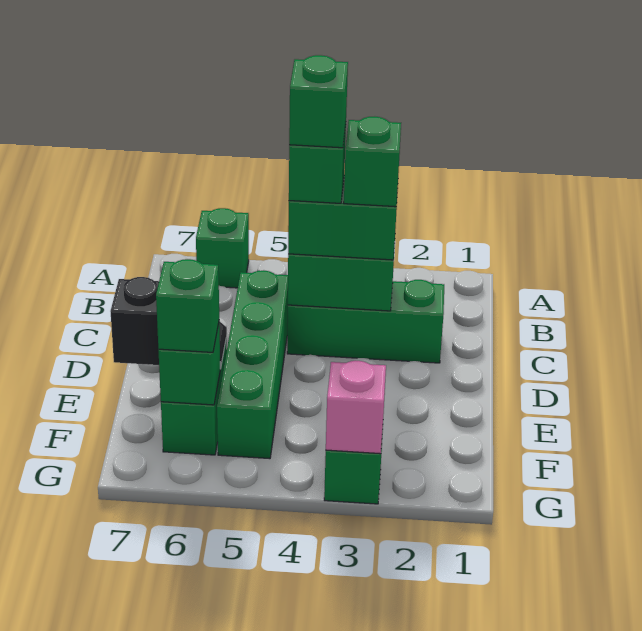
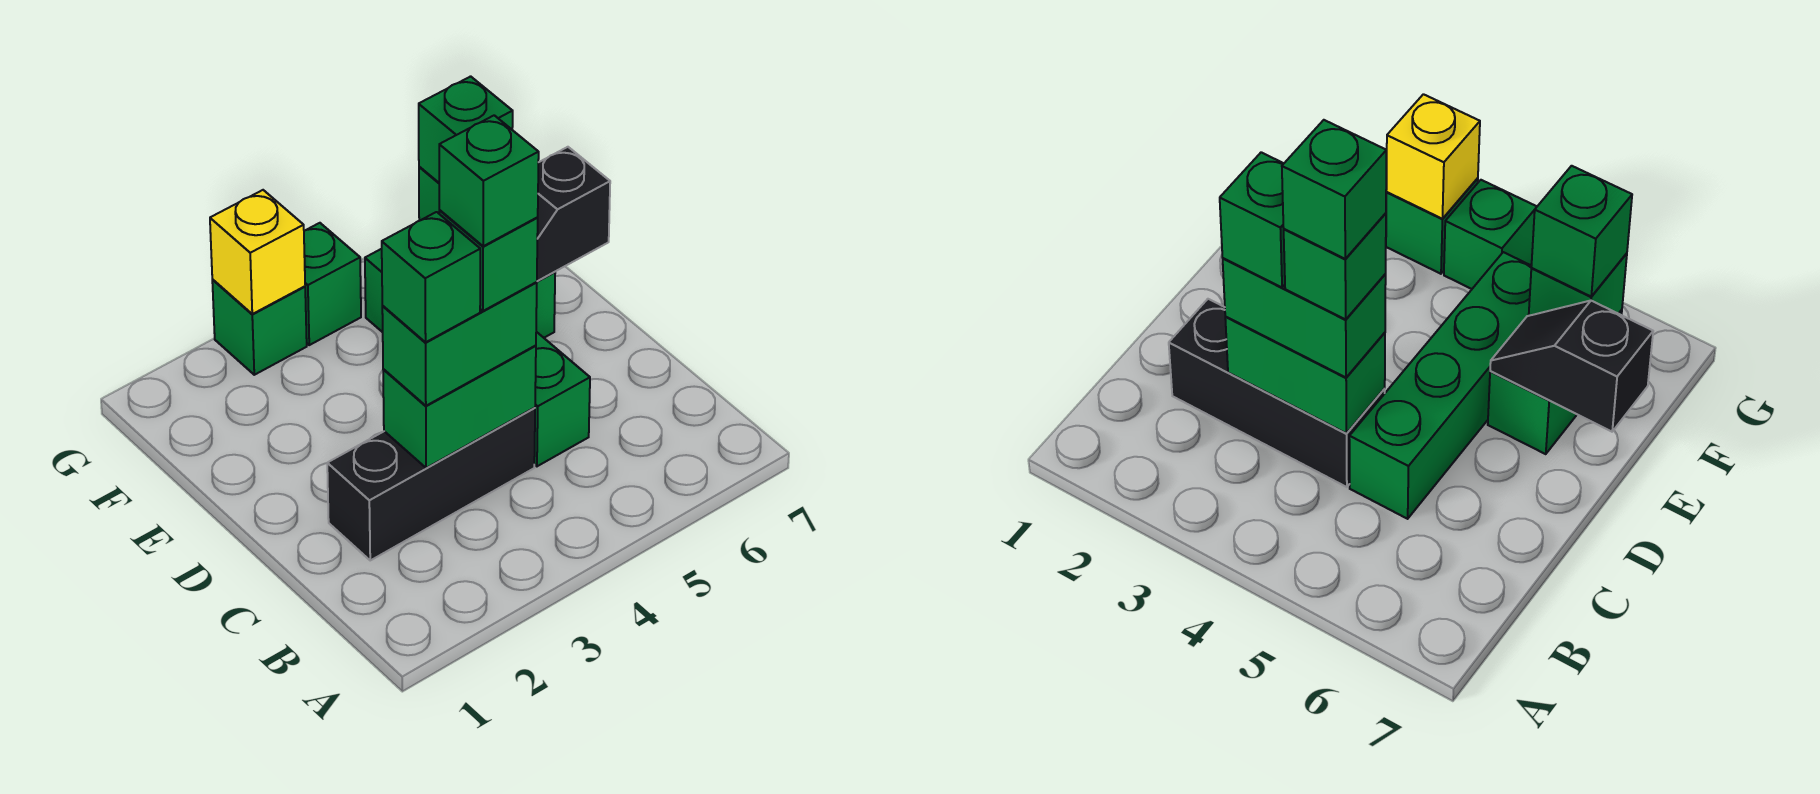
green brick A6 level 1 -> green brick G4 level 1
green brick C2:C4 level 1 -> black brick C2:C4 level 1
pink brick G3 level 2 -> yellow brick G3 level 2

